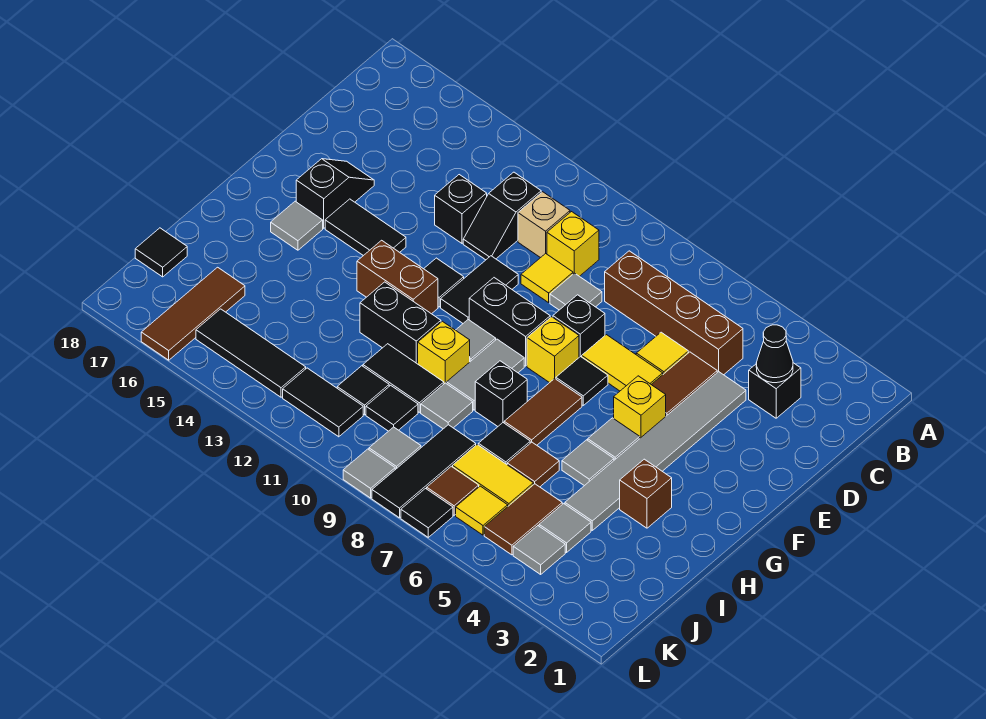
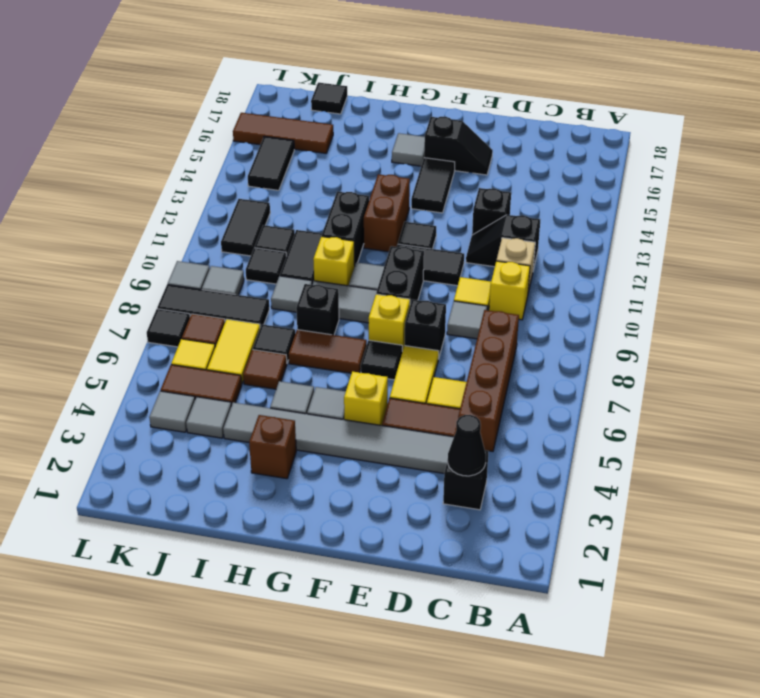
black tile K13:K15 level 1 -> black tile K14:K15 level 1

